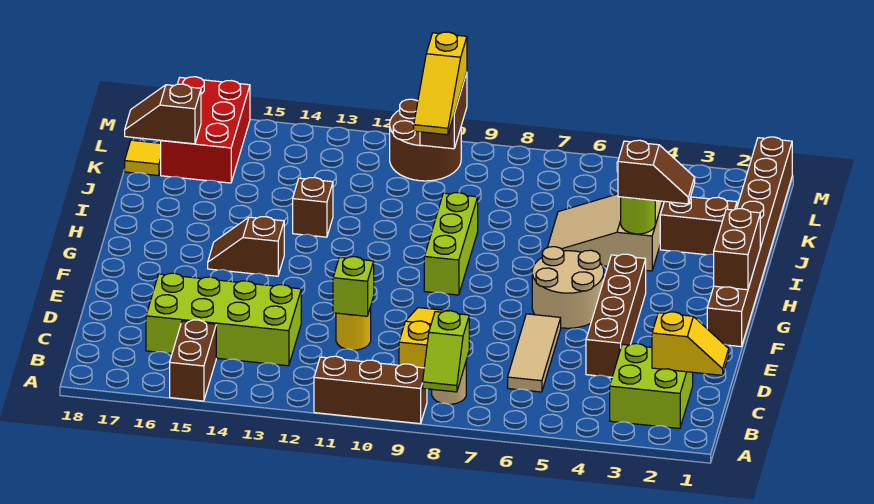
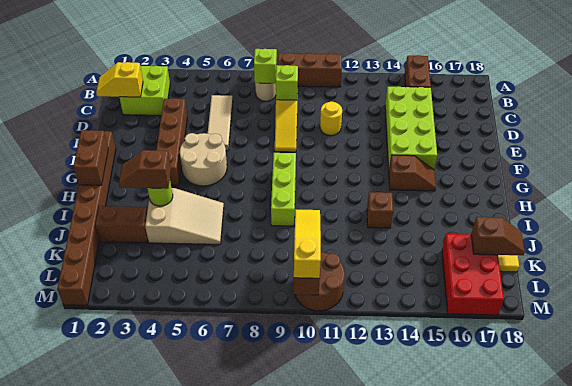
lime brick C13:D16 level 1 -> lime brick C14:F15 level 1
lime brick D11 level 2 -> lime brick C9 level 2

